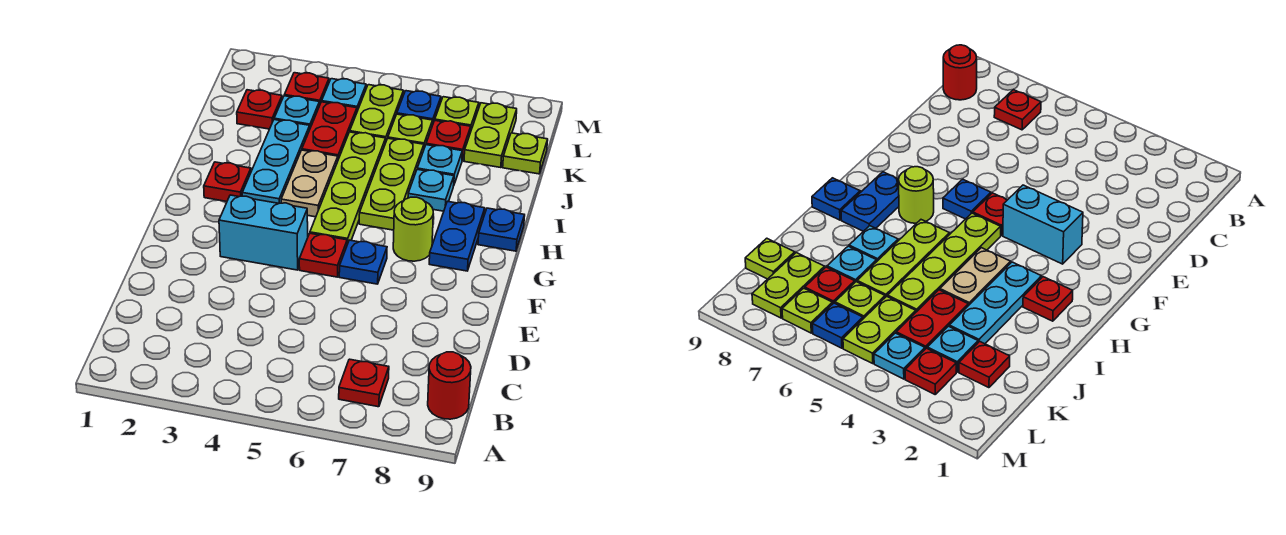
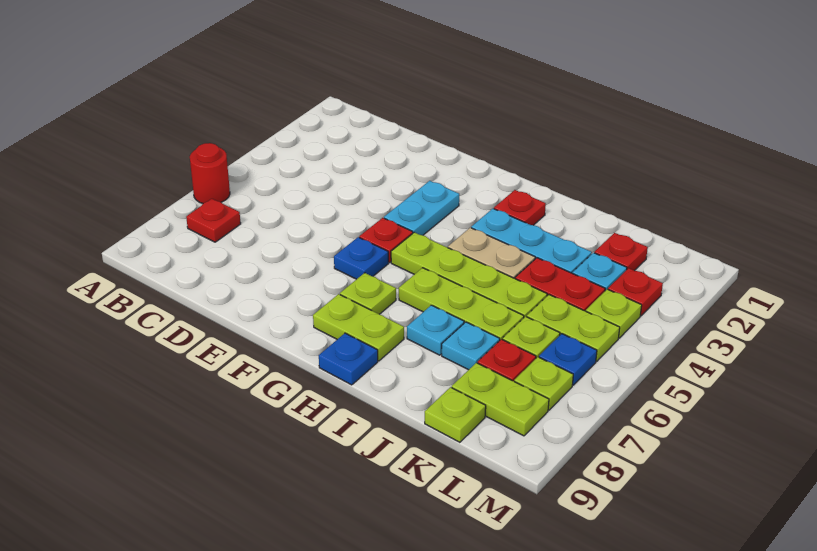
red round brick B9 level 1 -> red round brick A6 level 1
cyan brick F3:F4 level 1 -> cyan plate F3:F4 level 1
lime round brick G7 level 1 -> lime plate G7 level 1
blue plate G8:H8 level 1 -> lime plate G8:H8 level 1
cyan plate L4 level 1 -> lime plate L4 level 1

